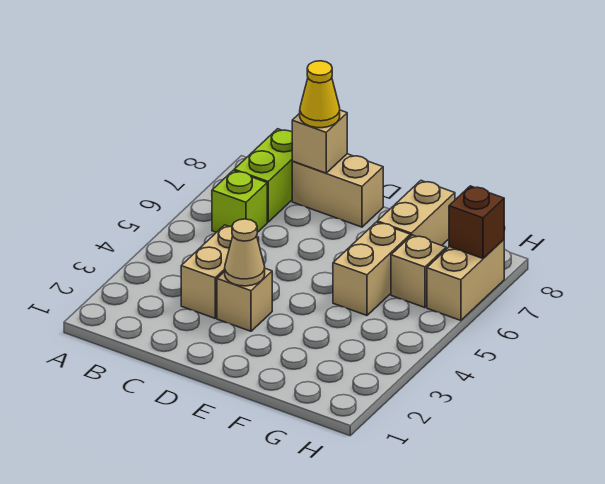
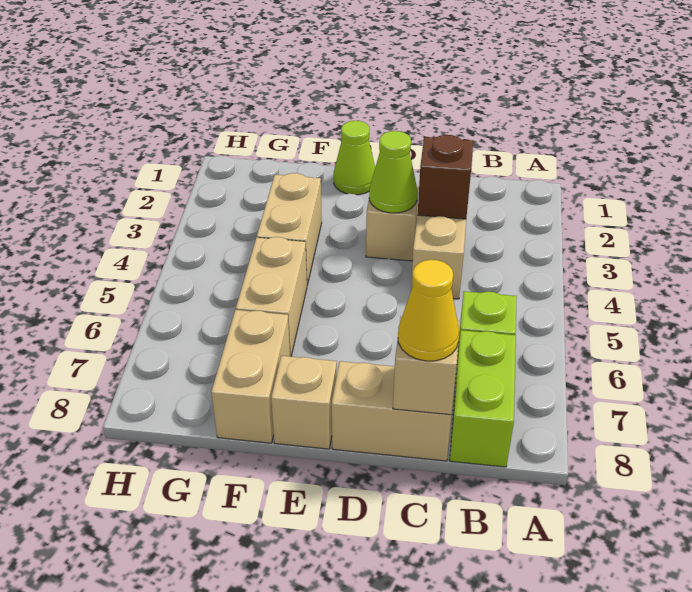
tan cone D3 level 2 -> lime cone D3 level 2
none -> lime cone E1 level 1
tan brick G6 level 1 -> tan brick E8 level 1
tan brick H6:H7 level 1 -> tan brick F3:F4 level 1
brown brick H7 level 2 -> brown brick C3 level 2

